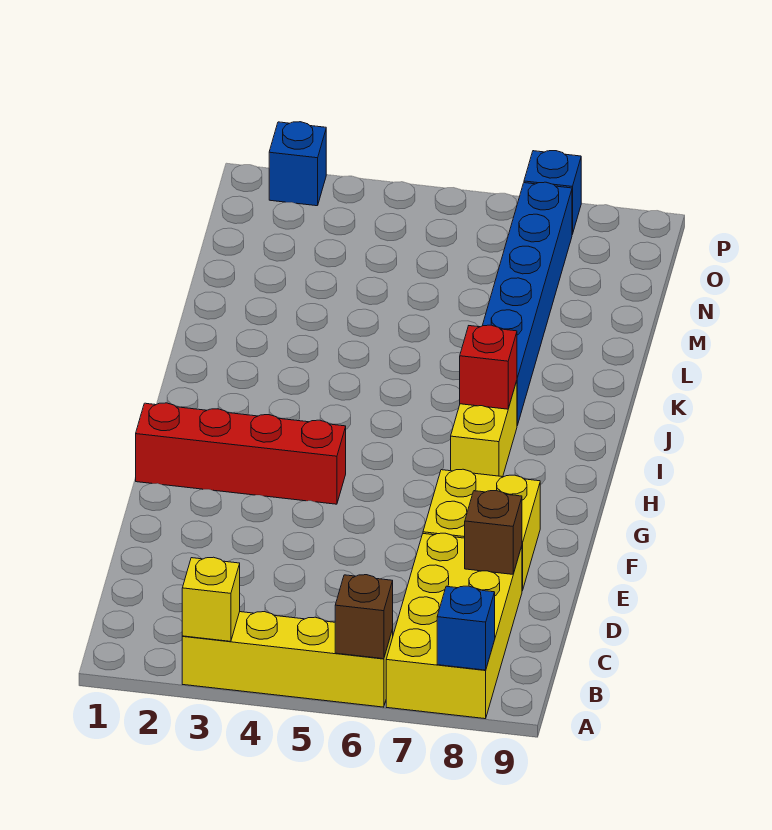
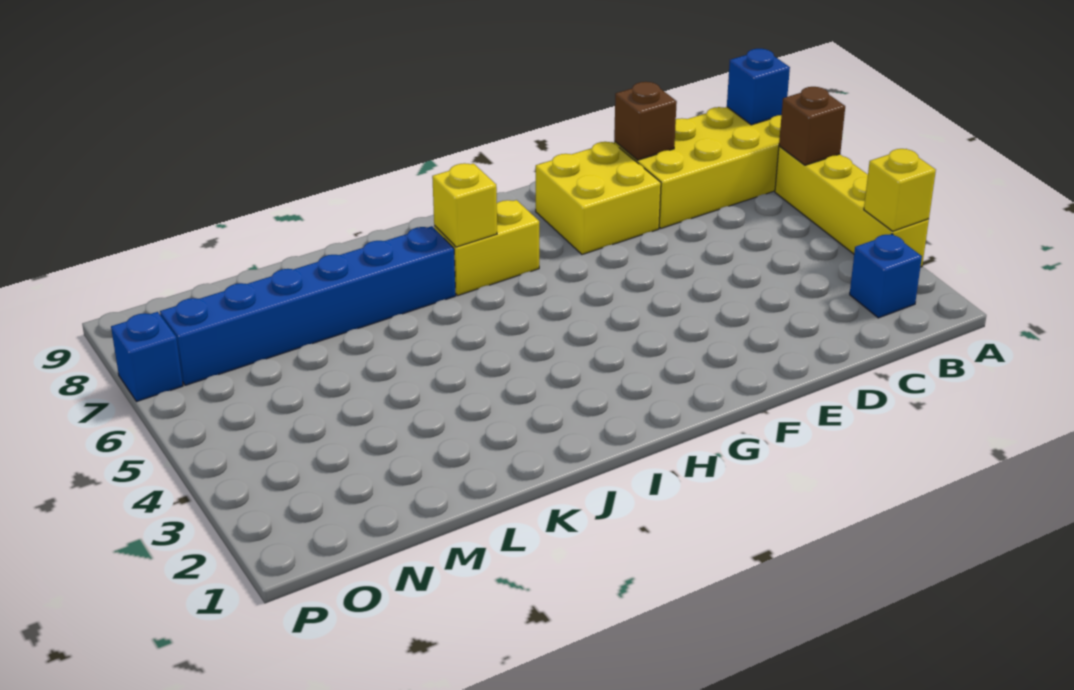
red brick G1:G4 level 1 -> none
red brick I7 level 2 -> yellow brick I7 level 2
blue brick P2 level 1 -> blue brick B2 level 1

